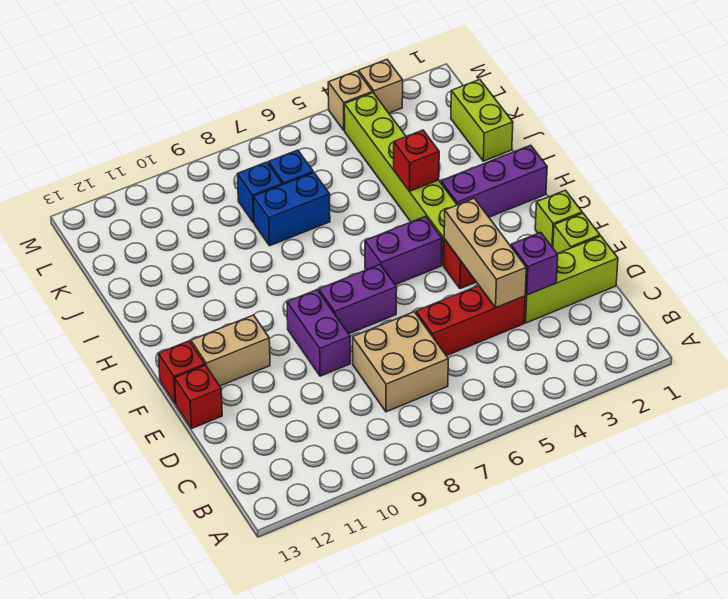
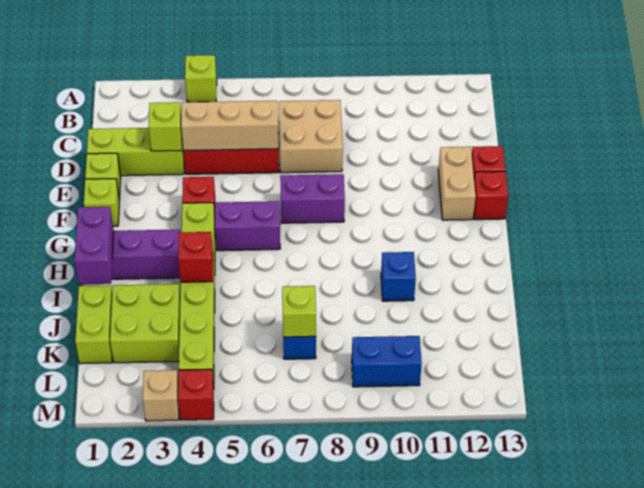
none -> lime brick A4 level 1
purple brick D3 level 2 -> lime brick D3 level 2
tan brick D4:F4 level 2 -> tan brick D4:D6 level 2
purple brick E9:F9 level 1 -> purple brick H1:I1 level 2
tan brick F11:F12 level 1 -> tan brick E12:F12 level 1
none -> lime brick J2:K3 level 1
blue brick J7:J8 level 1 -> blue brick L9:L10 level 1
none -> lime brick K7 level 2
blue brick K8 level 1 -> blue brick I10 level 1
tan brick M4 level 1 -> red brick M4 level 1

